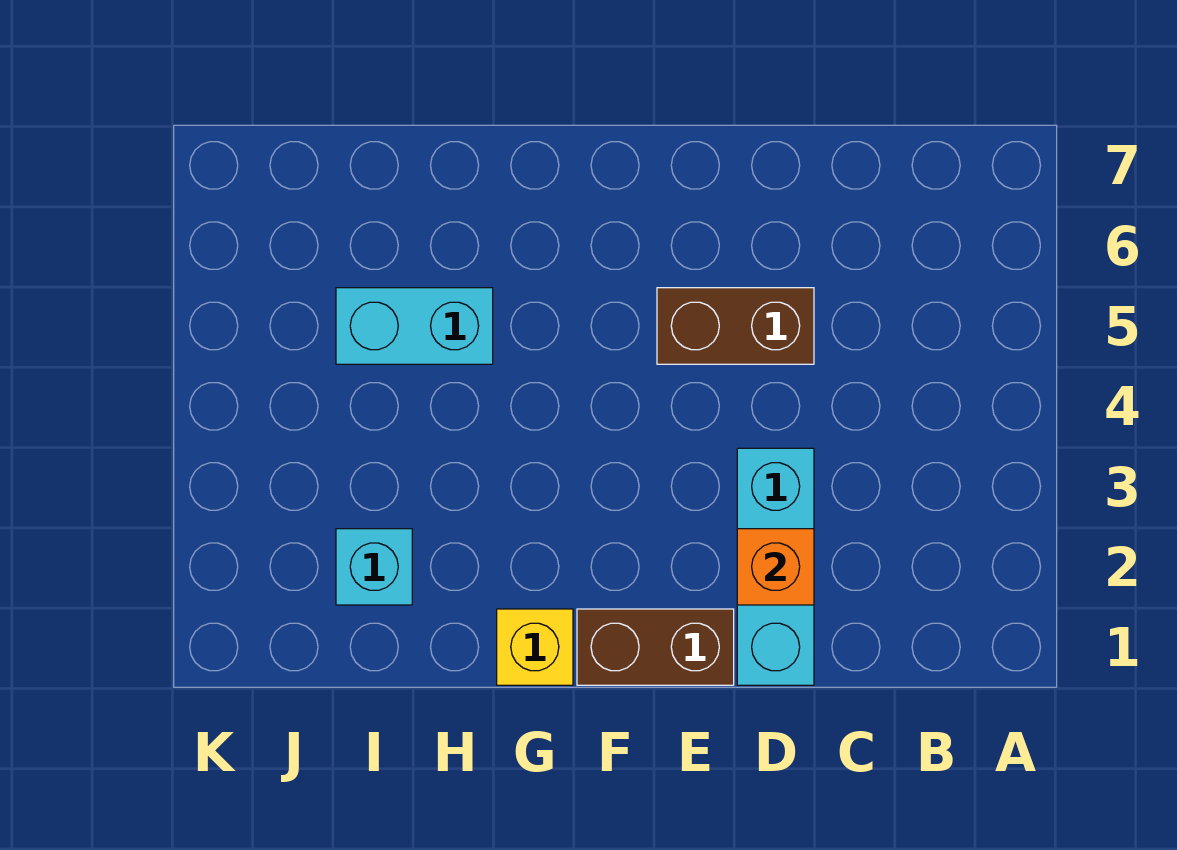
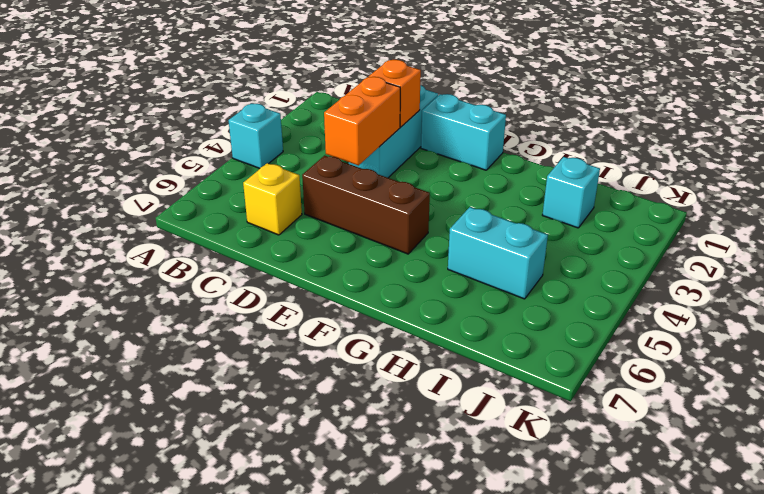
none -> cyan brick A4 level 1
none -> orange brick D3:D4 level 2
brown brick D5:E5 level 1 -> brown brick D5:F5 level 1
brown brick E1:F1 level 1 -> cyan brick E1:F1 level 1
yellow brick G1 level 1 -> yellow brick C6 level 1

